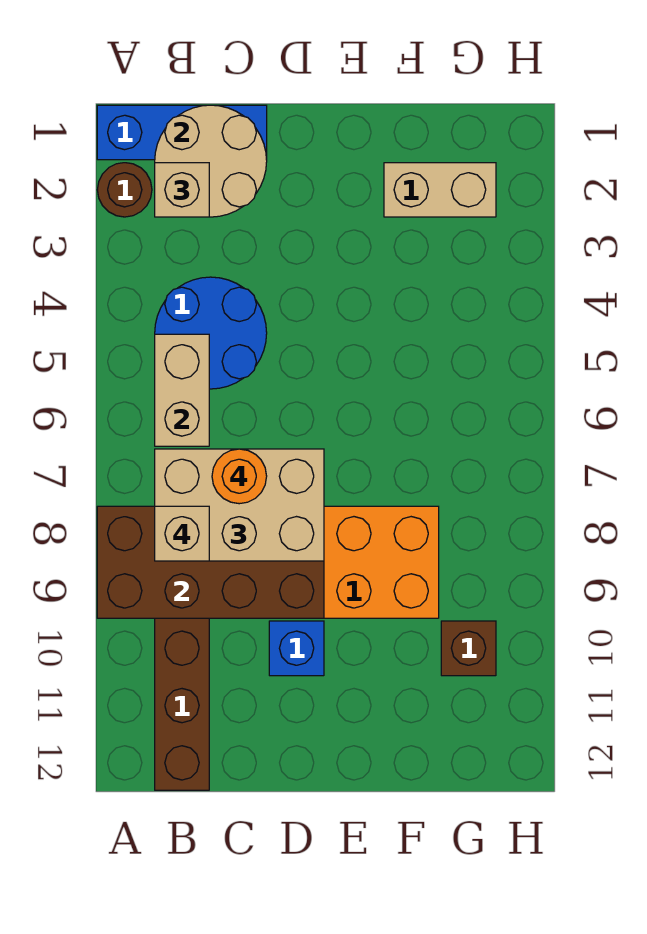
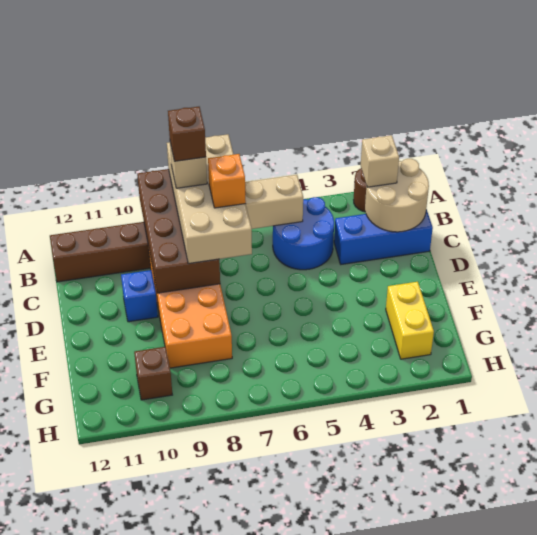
blue brick A1:C1 level 1 -> blue brick C1:C3 level 1
tan brick B7:D8 level 3 -> tan brick A7:D8 level 3
none -> brown brick B8 level 5
orange round brick C7 level 4 -> orange brick C7 level 4
tan brick F2:G2 level 1 -> yellow brick F2:G2 level 1

